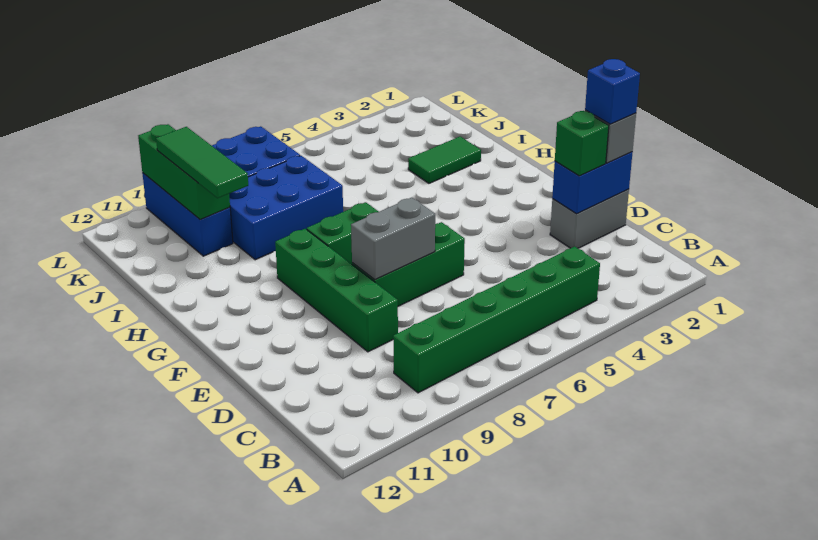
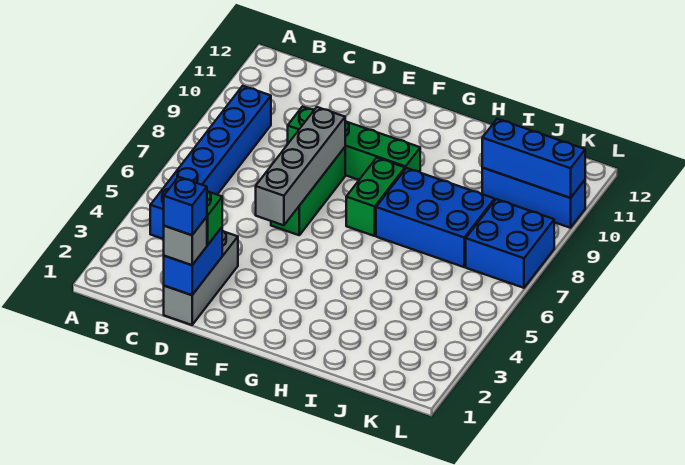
green brick B4:B9 level 1 -> blue brick B4:B9 level 1
grey brick D1:D2 level 1 -> grey brick D1:D3 level 1
grey brick E7:E8 level 2 -> grey brick E5:E8 level 2
green tile I2:I3 level 1 -> none
blue brick I7:J9 level 1 -> blue brick H7:J8 level 1
green tile I10:K10 level 3 -> none
green brick J10:L10 level 2 -> blue brick J10:L10 level 2

